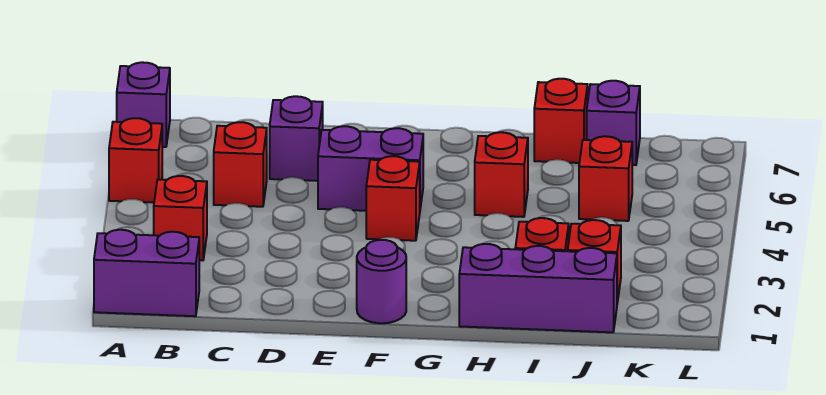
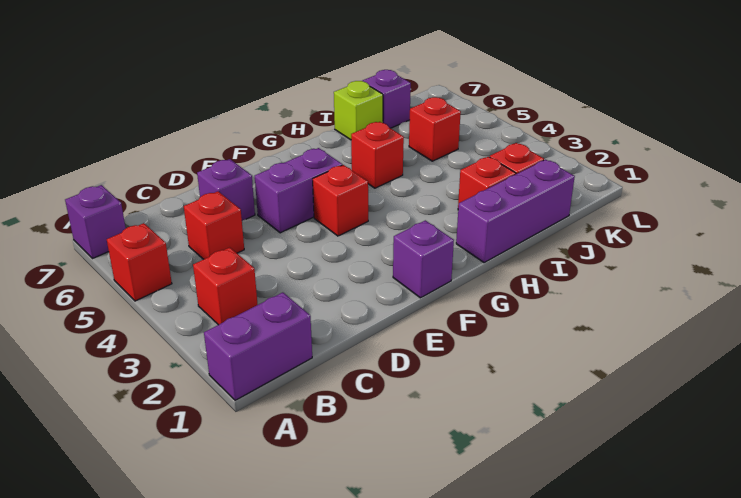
purple round brick F1 level 1 -> purple brick F1 level 1
red brick I7 level 1 -> lime brick I7 level 1

